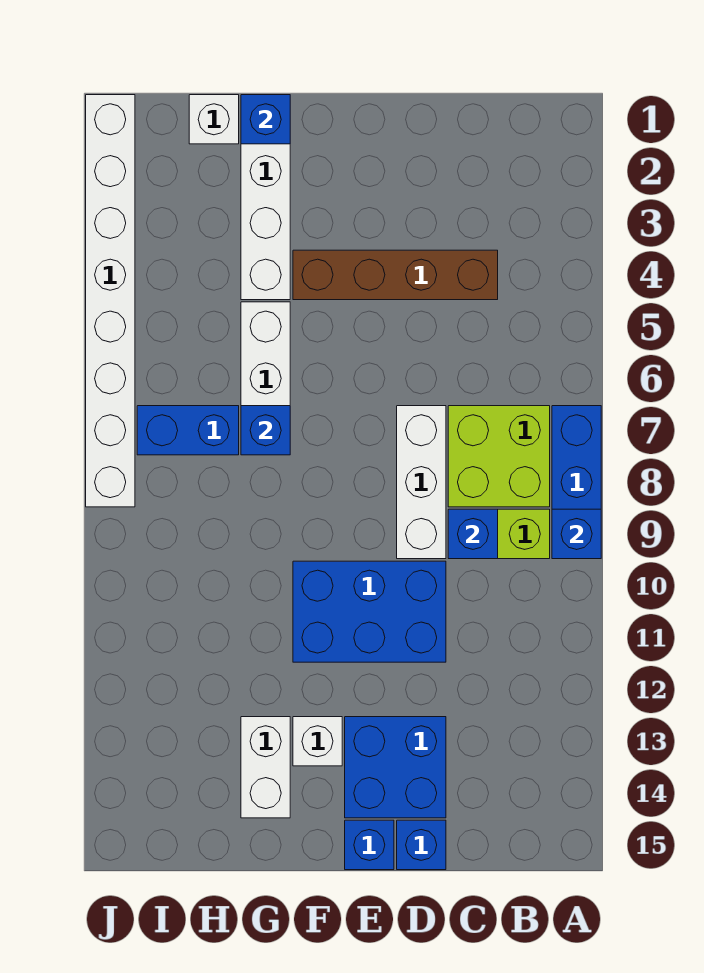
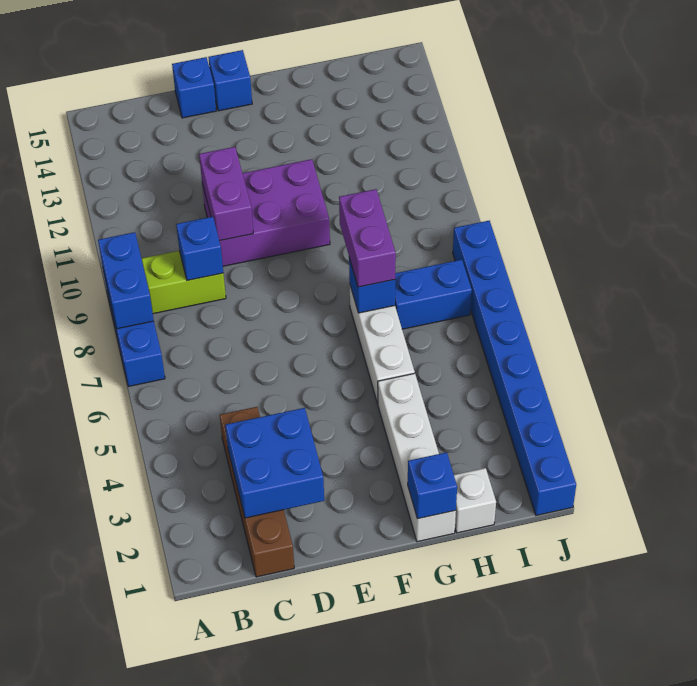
blue brick A9 level 2 -> blue brick A8:A9 level 2
lime brick B7:C8 level 1 -> none
brown brick C4:F4 level 1 -> brown brick C1:C4 level 1
white brick D7:D9 level 1 -> none
blue brick D10:F11 level 1 -> purple brick D10:F11 level 1
none -> purple brick D10:D11 level 2
blue brick D13:E14 level 1 -> blue brick C2:D3 level 2
white brick F13 level 1 -> none
none -> purple brick G7:G8 level 3
white brick G13:G14 level 1 -> none
white brick J1:J8 level 1 -> blue brick J1:J8 level 1

